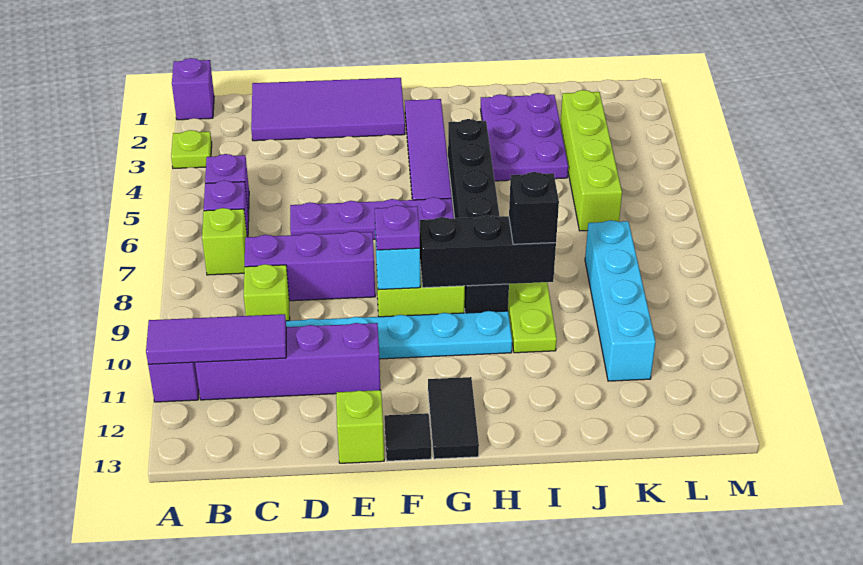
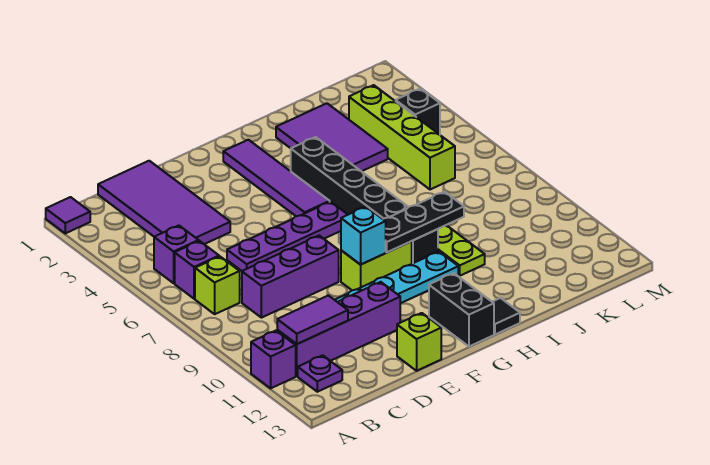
purple brick A1 level 1 -> purple tile A1 level 1
lime plate A3 level 1 -> none
purple tile A11:C11 level 2 -> purple tile B11:C11 level 2
purple tile C1:F2 level 1 -> purple tile C1:D4 level 1
lime brick C9 level 1 -> none
purple plate F9 level 3 -> purple plate B12 level 1
black tile F13 level 1 -> black tile H13 level 1
black brick G9:I9 level 2 -> black plate G9:I9 level 2
black tile G12:G13 level 1 -> black brick G12:G13 level 1
purple plate I2:J4 level 1 -> purple tile I2:J4 level 1
black brick I9 level 3 -> black brick L4 level 1
cyan brick K8:K11 level 1 -> none

